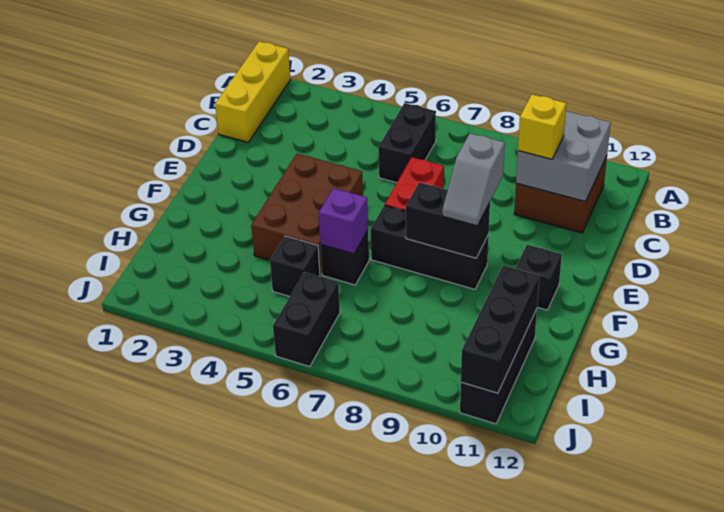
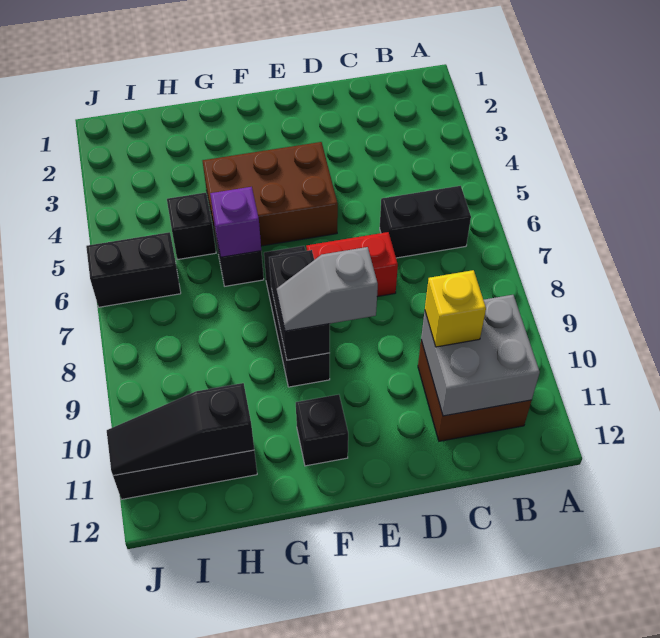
yellow brick A1:C1 level 1 -> none
black brick H11:J11 level 2 -> black slope H11:J11 level 2 top H

